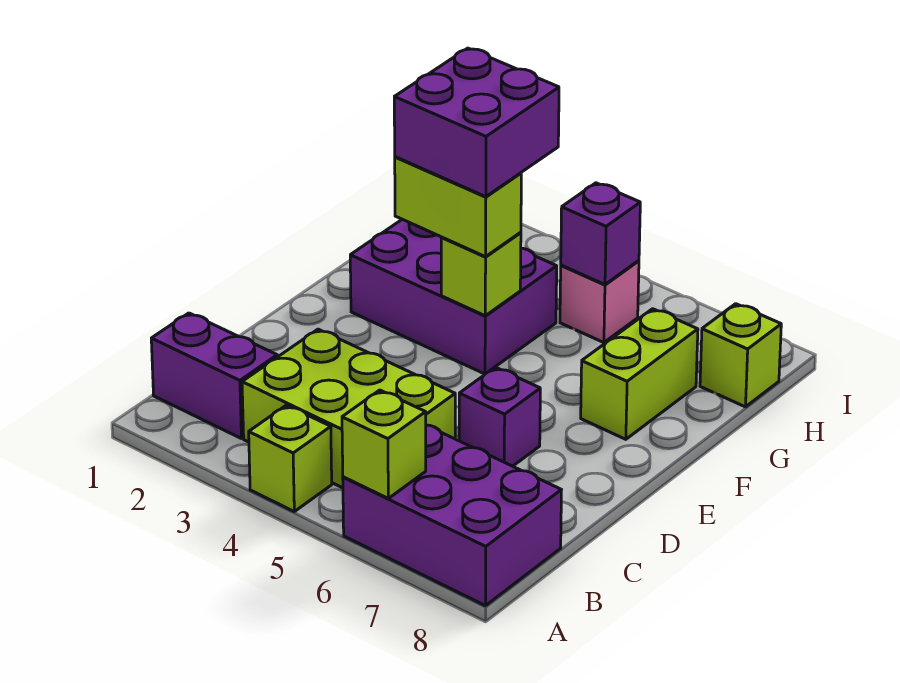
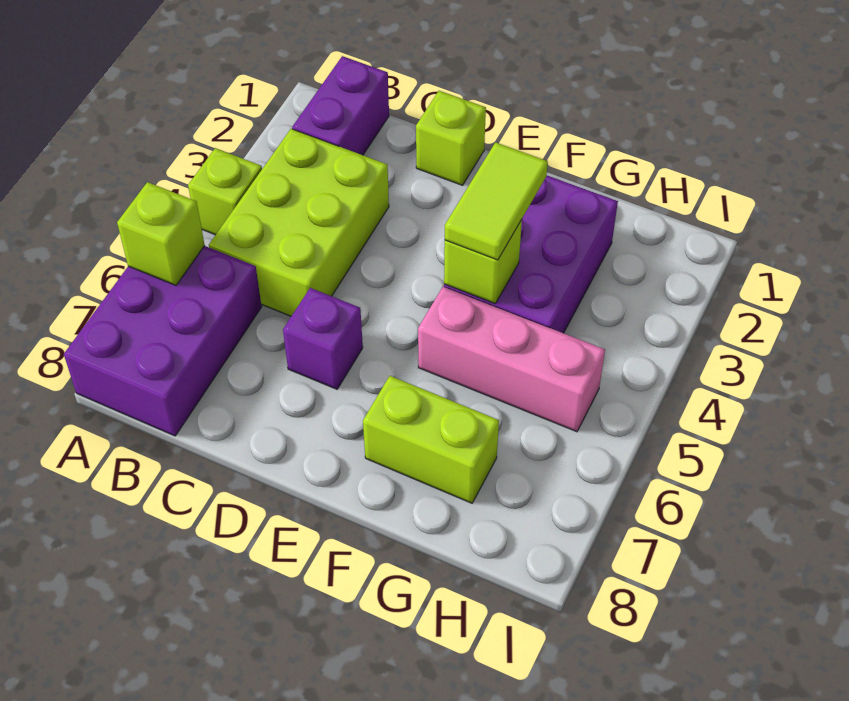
lime brick F3:F4 level 3 -> lime tile F3:F4 level 3
purple brick F3:G4 level 4 -> none
pink brick H5 level 1 -> pink brick F5:H5 level 1
purple brick H5 level 2 -> none
lime brick H8 level 1 -> lime brick D1 level 1

